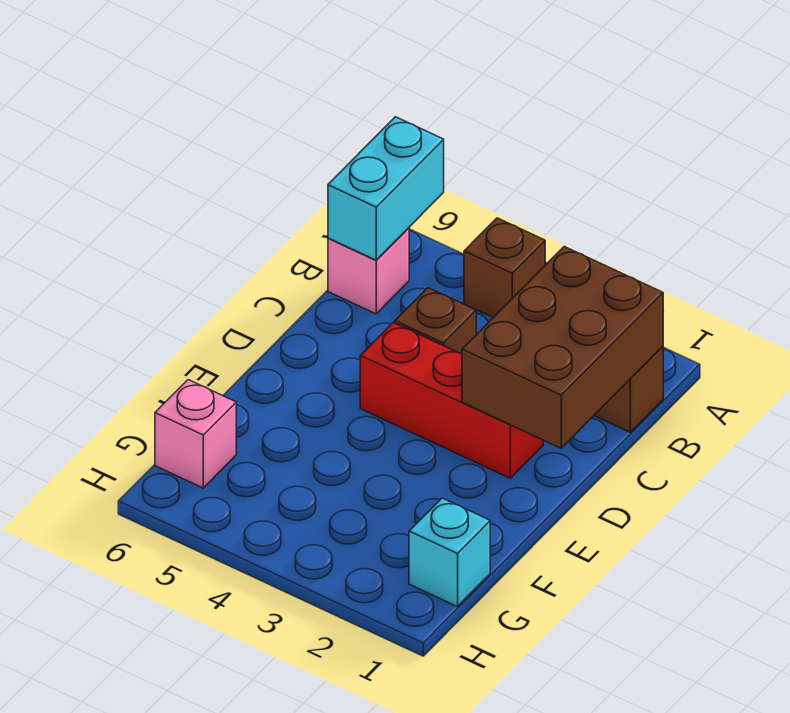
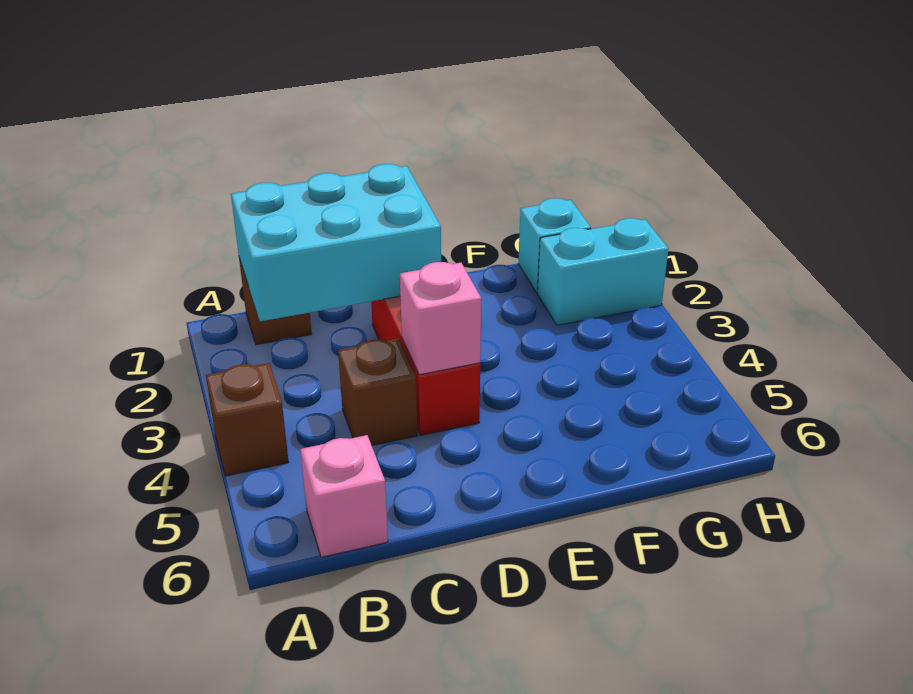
cyan brick A6:B6 level 2 -> cyan brick G2:H2 level 1
brown brick B1:D2 level 2 -> cyan brick B1:D2 level 2
pink brick G6 level 1 -> pink brick D4 level 2

